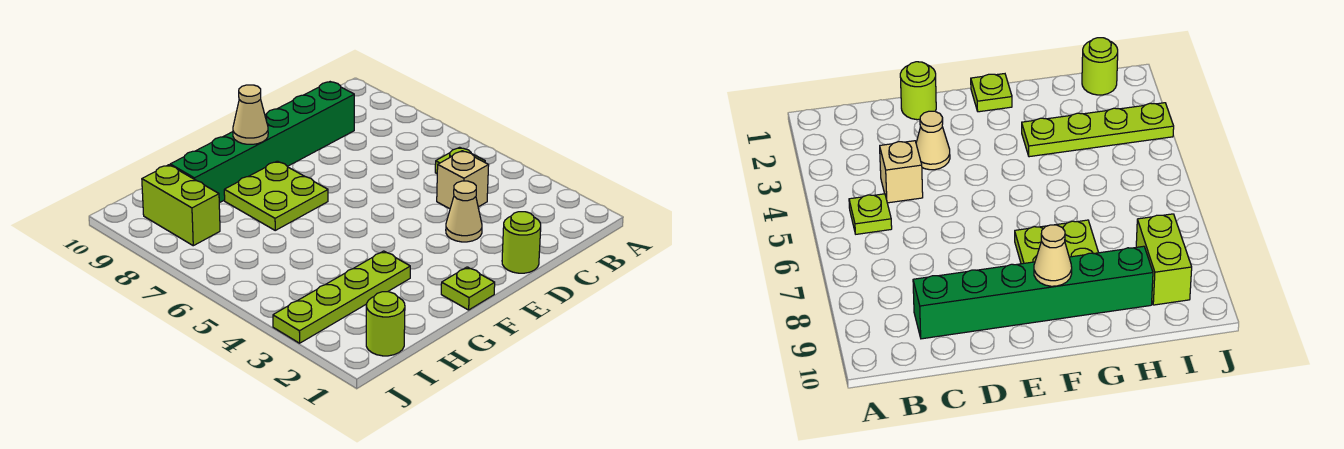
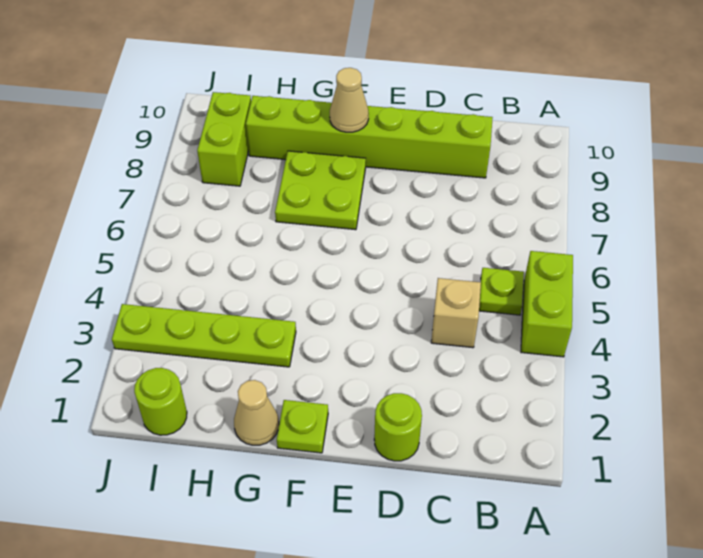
none -> lime brick A4:A5 level 1
green brick C9:H9 level 1 -> lime brick C9:H9 level 1
tan cone D3 level 1 -> tan cone G1 level 1

